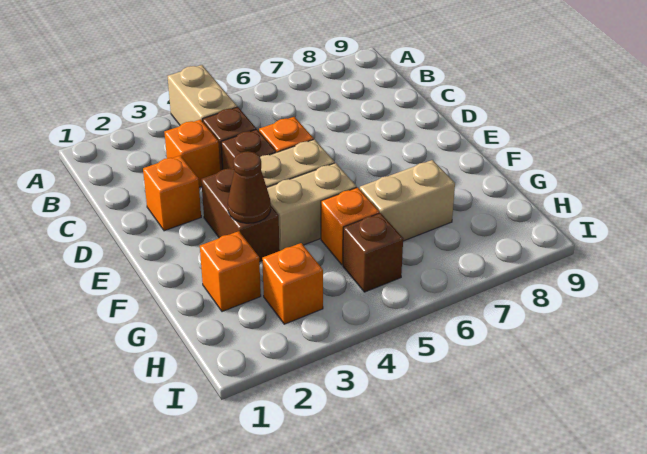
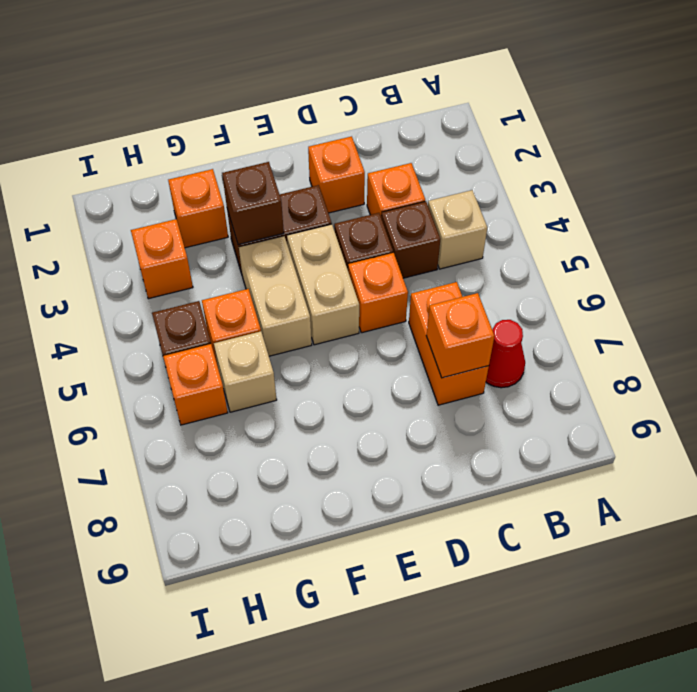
tan brick A4:B4 level 1 -> tan brick B4 level 1
none -> red cone B7 level 1
none -> orange brick C6:C7 level 1
none -> orange brick C7 level 2
brown cone F3 level 2 -> brown brick F3 level 2
tan brick G6:G7 level 1 -> tan brick G6 level 1
none -> orange brick H6 level 1

